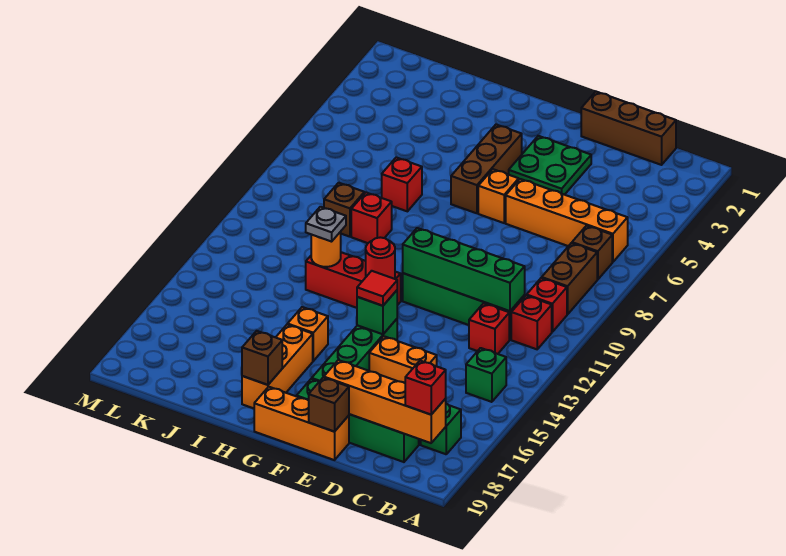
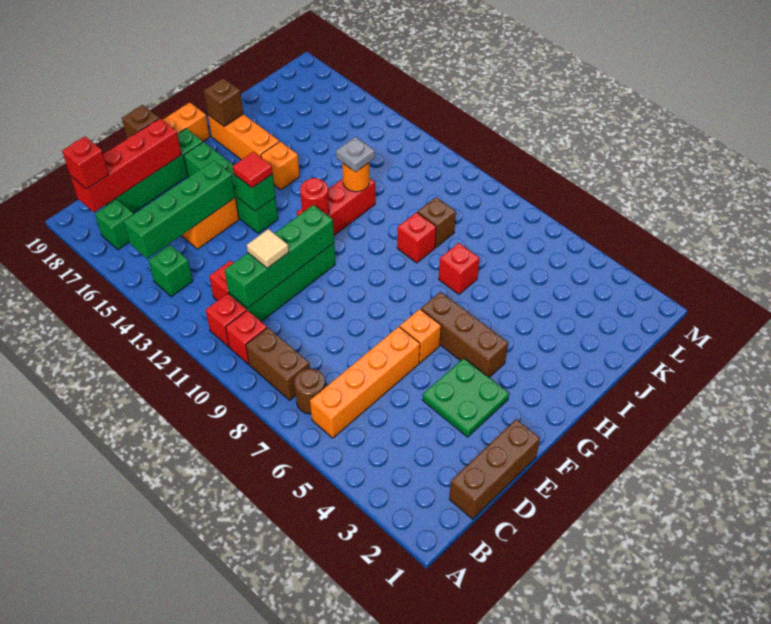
brown brick B7 level 1 -> brown round brick B7 level 1
none -> green brick B15:E15 level 2
orange brick B18:E18 level 2 -> red brick B18:E18 level 2
none -> tan tile D11 level 3

